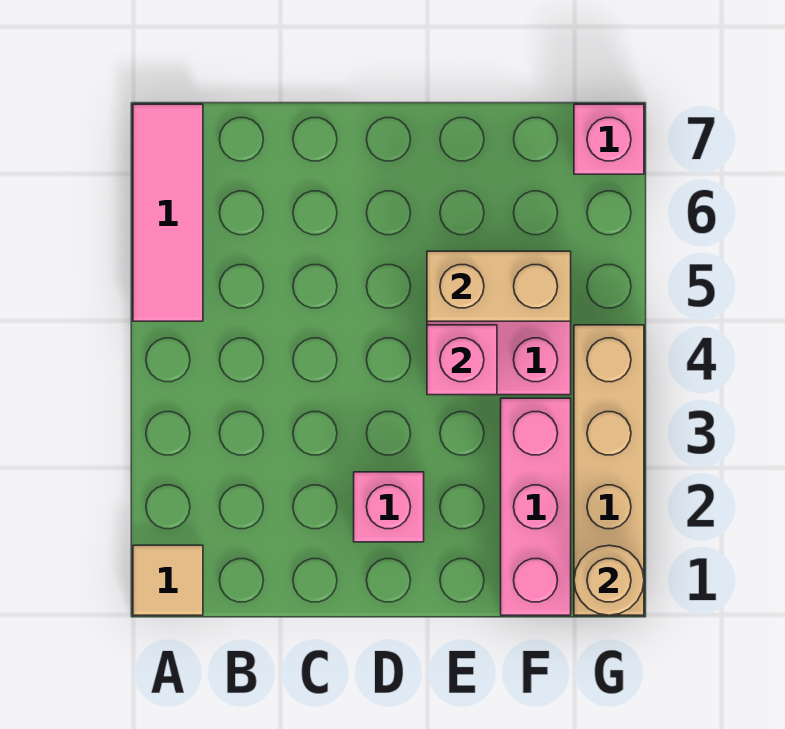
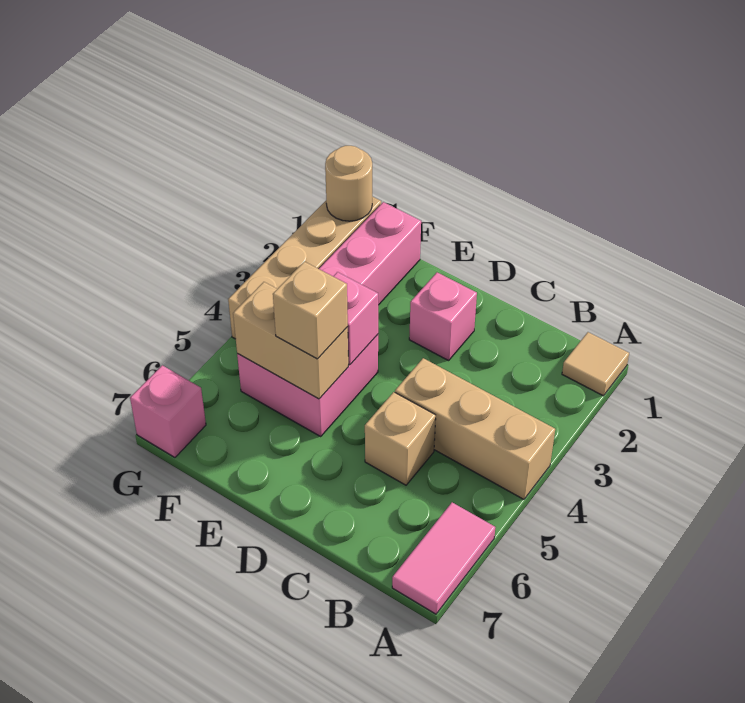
none -> tan brick A4:C4 level 1
pink tile A5:A7 level 1 -> pink tile A6:A7 level 1
none -> tan brick C5 level 1
none -> tan brick E5 level 3

